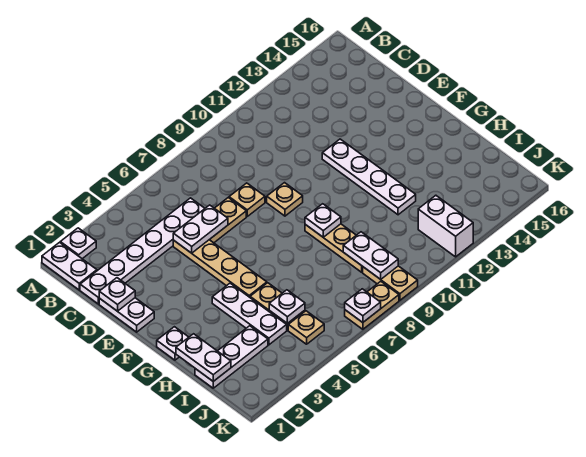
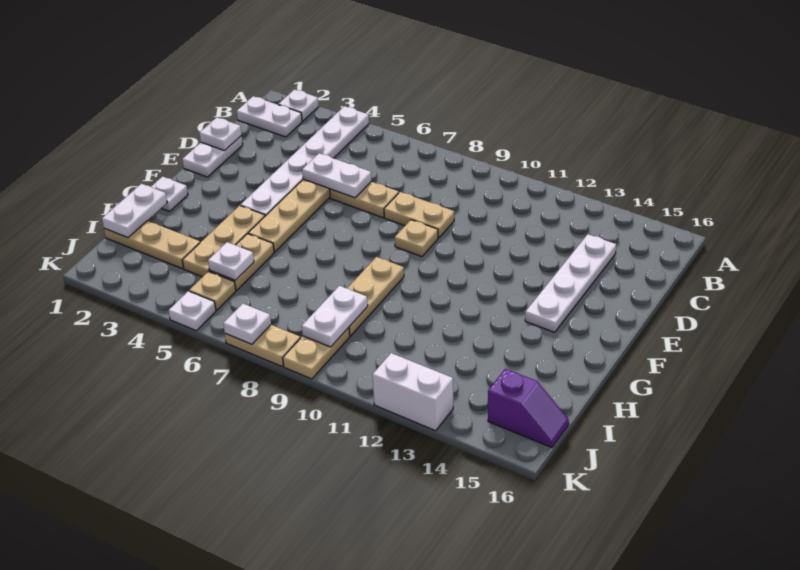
white plate A1:B1 level 1 -> white plate B1:B2 level 1
white plate C1:C6 level 1 -> white plate A4:F4 level 1
tan plate D8 level 1 -> tan plate D8:D9 level 1
white plate E12:H12 level 1 -> white plate C14:F14 level 1
white plate G4:I4 level 1 -> tan plate G4:I4 level 1
white plate G9 level 2 -> white plate K5 level 1
white plate I1:I3 level 1 -> tan plate I1:I3 level 1
white brick J12:K12 level 1 -> white brick K12:K13 level 1
none -> purple slope J15:J16 level 1 top 15

